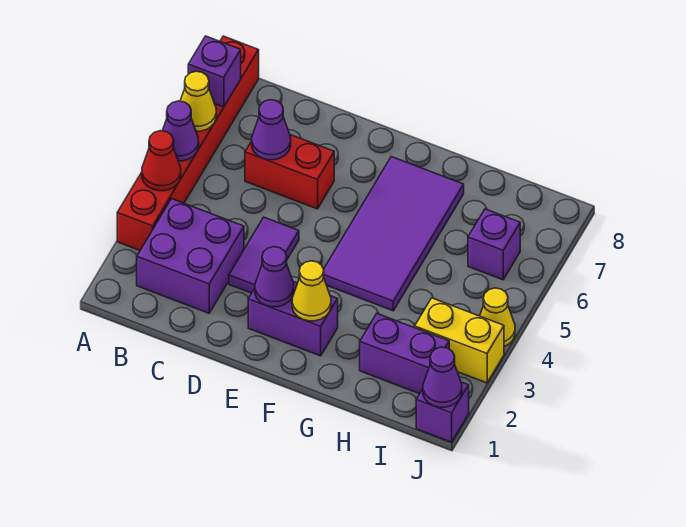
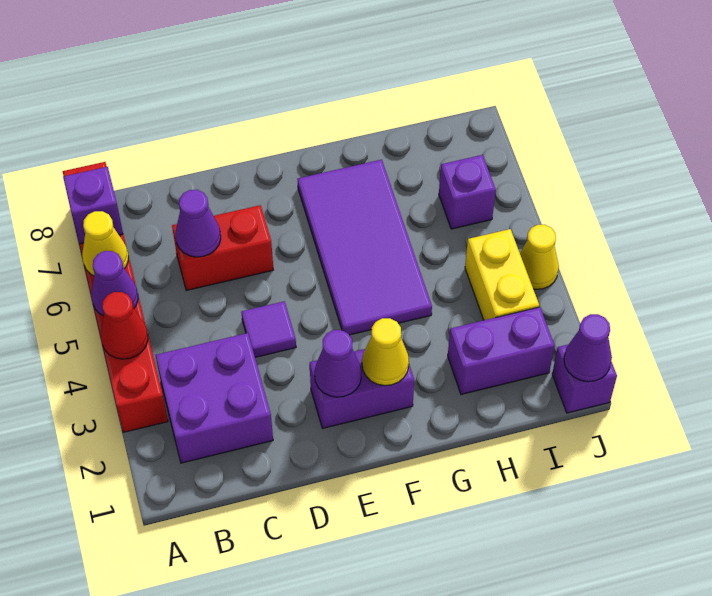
purple tile D3:D4 level 1 -> purple tile D4 level 1
yellow brick I3:J3 level 1 -> yellow brick I3:I4 level 1

